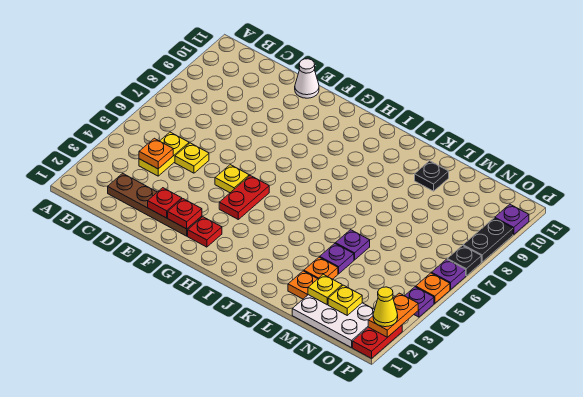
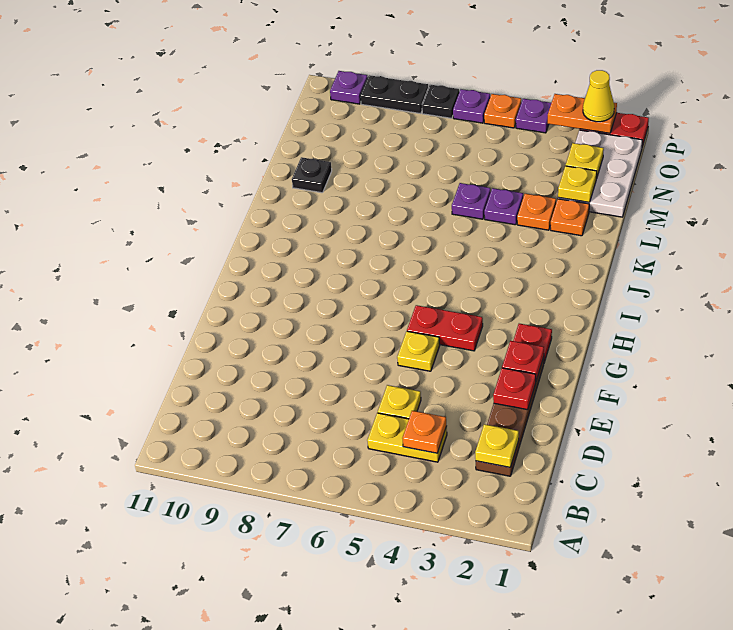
none -> yellow plate C2 level 2
white cone E11 level 1 -> none

